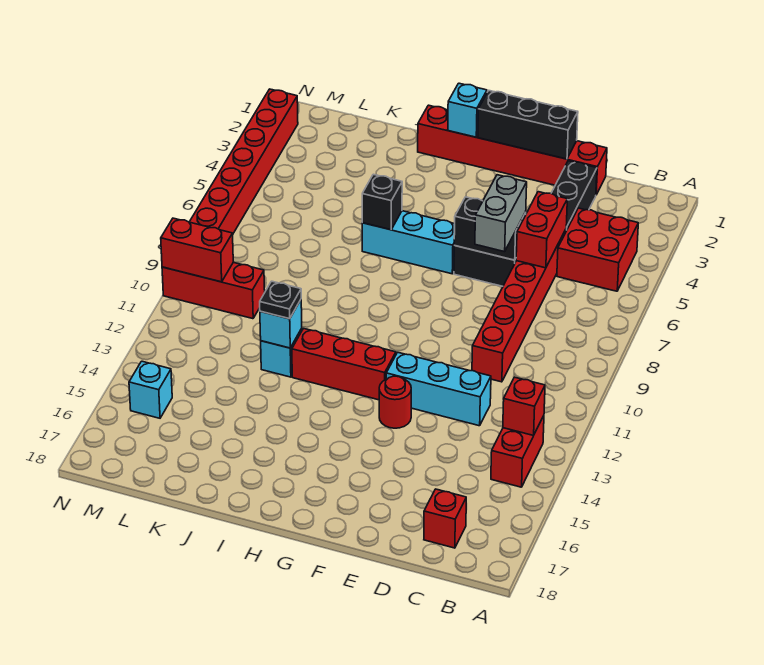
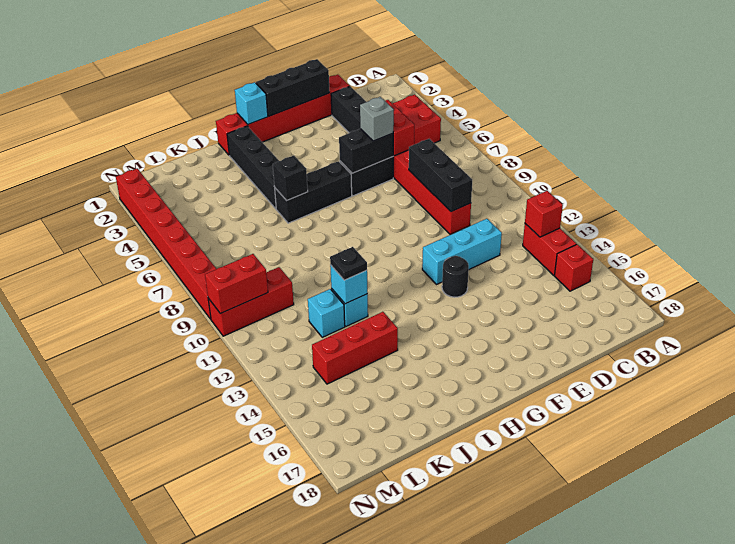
red brick C17 level 1 -> red brick B15 level 1
none -> black brick D8:D10 level 2
grey brick E6:E7 level 3 -> grey brick E6 level 3
red round brick F13 level 1 -> black round brick F13 level 1
cyan brick G6:I6 level 1 -> black brick G6:I6 level 1
red brick G12:I12 level 1 -> red brick J14:L14 level 1
none -> black brick I2:I5 level 1
cyan brick M15 level 1 -> cyan brick K12 level 1

